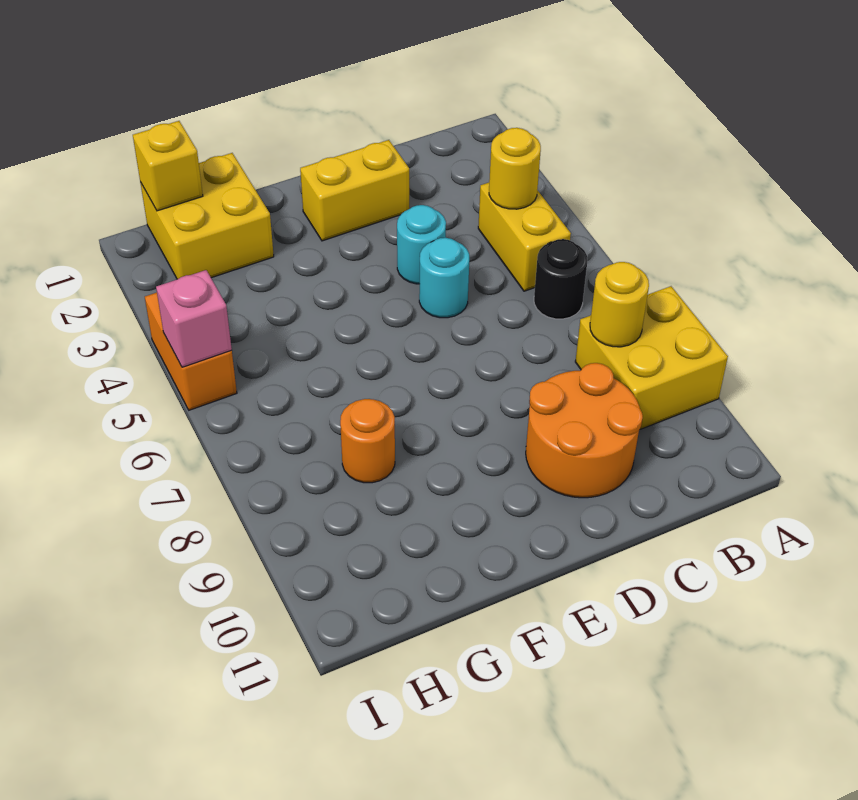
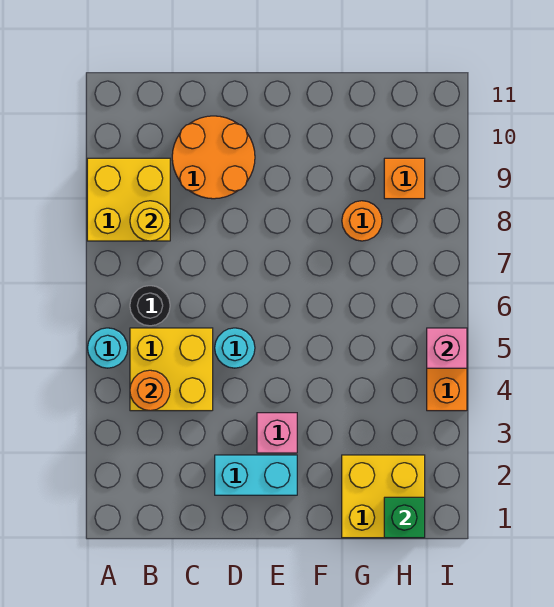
yellow brick B4:B5 level 1 -> yellow brick B4:C5 level 1
yellow round brick B4 level 2 -> orange round brick B4 level 2
yellow brick D2:E2 level 1 -> cyan brick D2:E2 level 1
cyan round brick D4 level 1 -> cyan round brick A5 level 1
none -> pink brick E3 level 1
yellow brick H1 level 2 -> green brick H1 level 2
none -> orange brick H9 level 1

